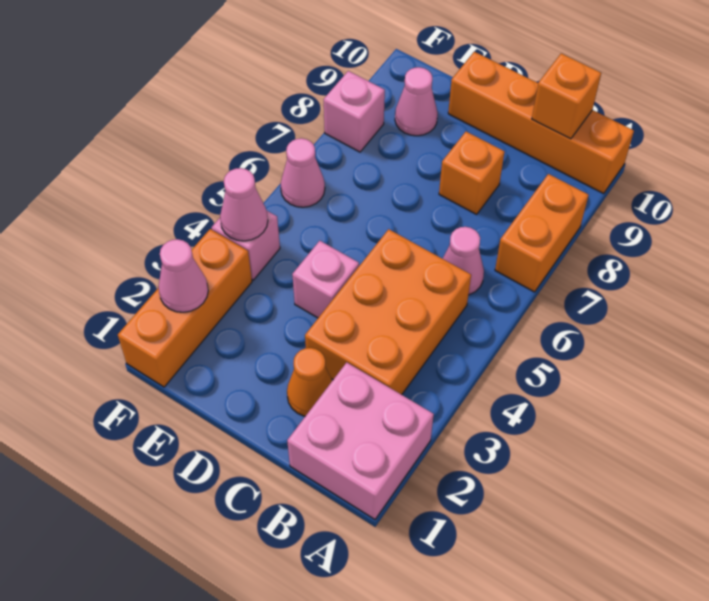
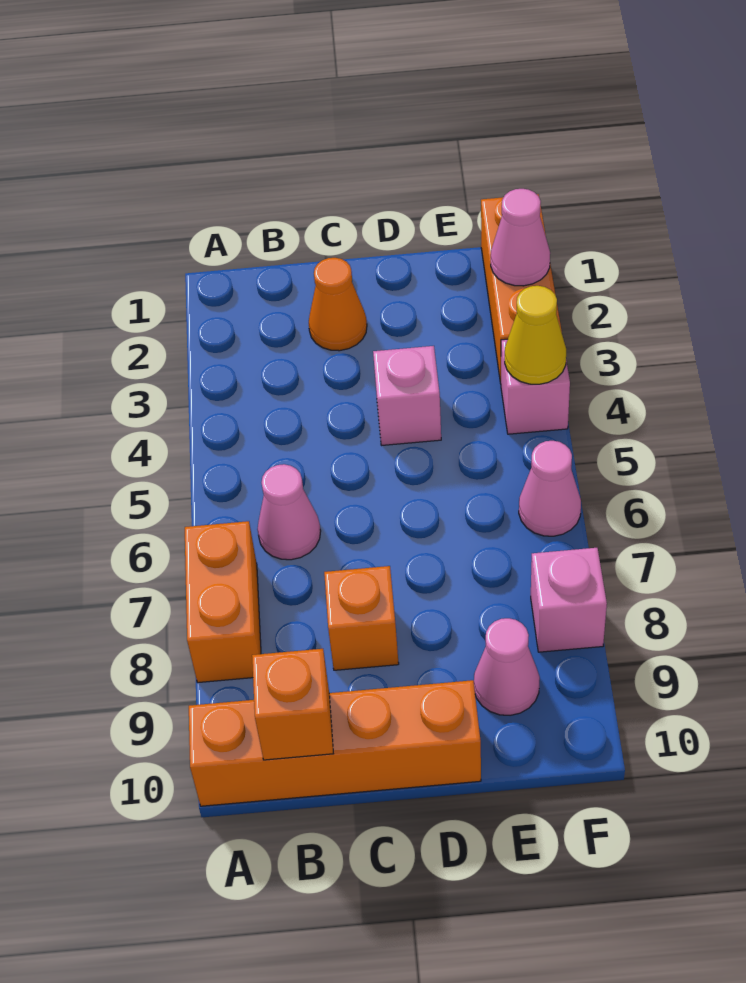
pink brick A1:B2 level 1 -> none
orange brick B3:C5 level 1 -> none
pink cone F4 level 2 -> yellow cone F4 level 2

